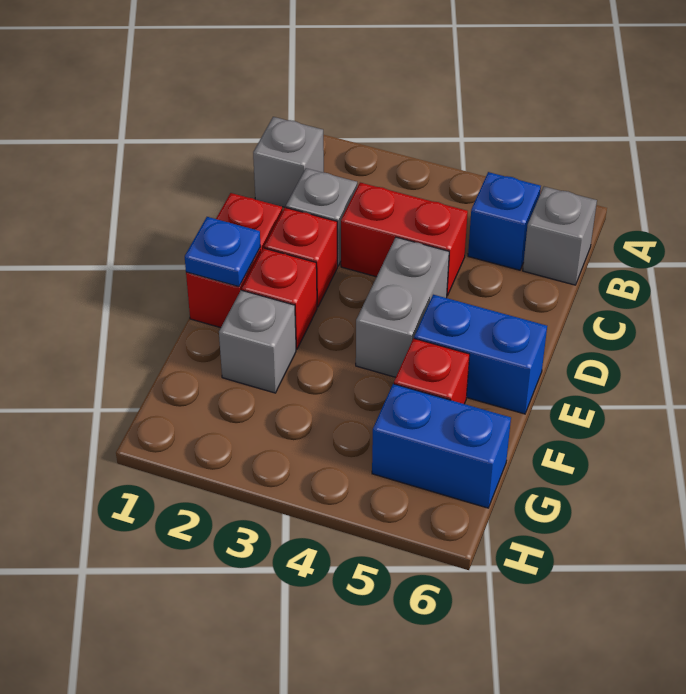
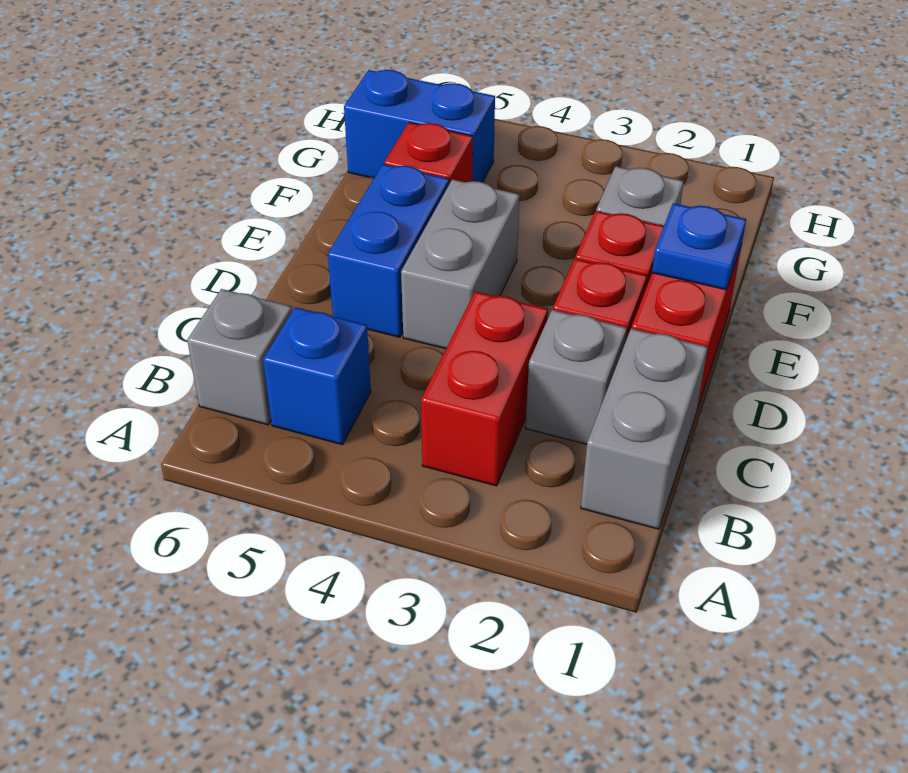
grey brick B1 level 1 -> grey brick B1:C1 level 1
red brick C3:C4 level 1 -> red brick B3:C3 level 1
blue brick E5:E6 level 1 -> blue brick D5:E5 level 1

